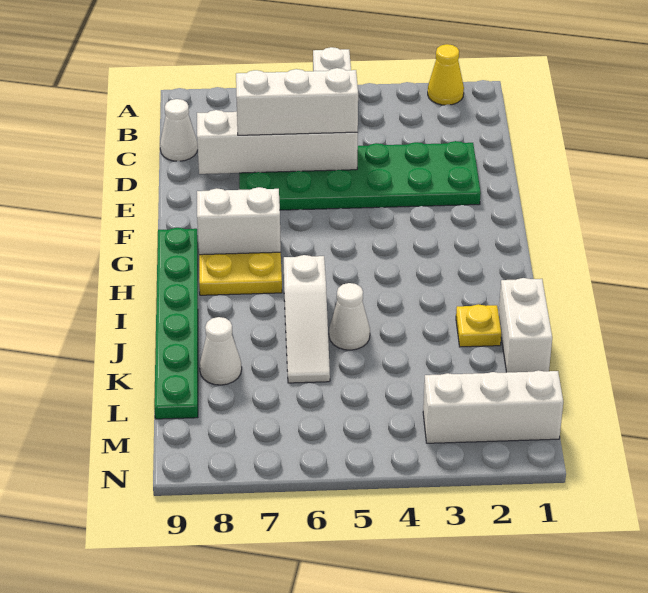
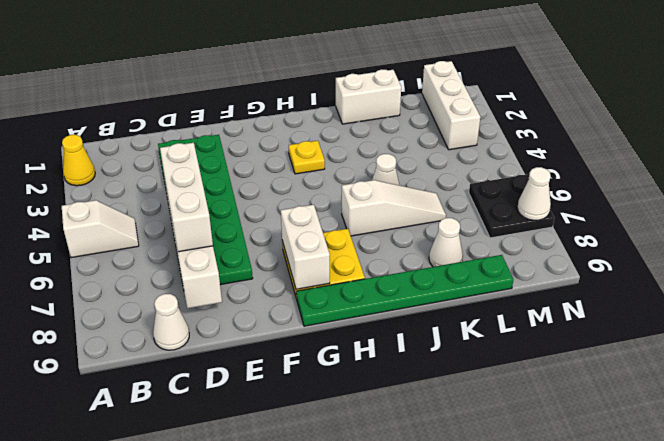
yellow plate J2 level 1 -> yellow plate H3 level 1
none -> black plate M6:N7 level 1
none -> white cone N7 level 2

